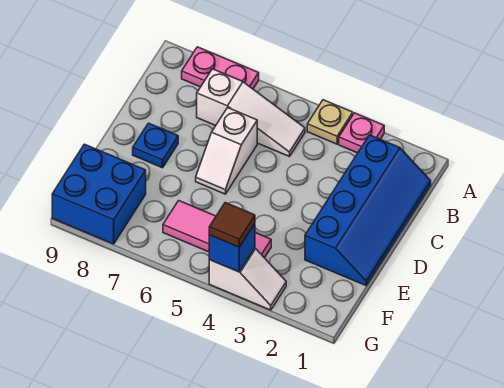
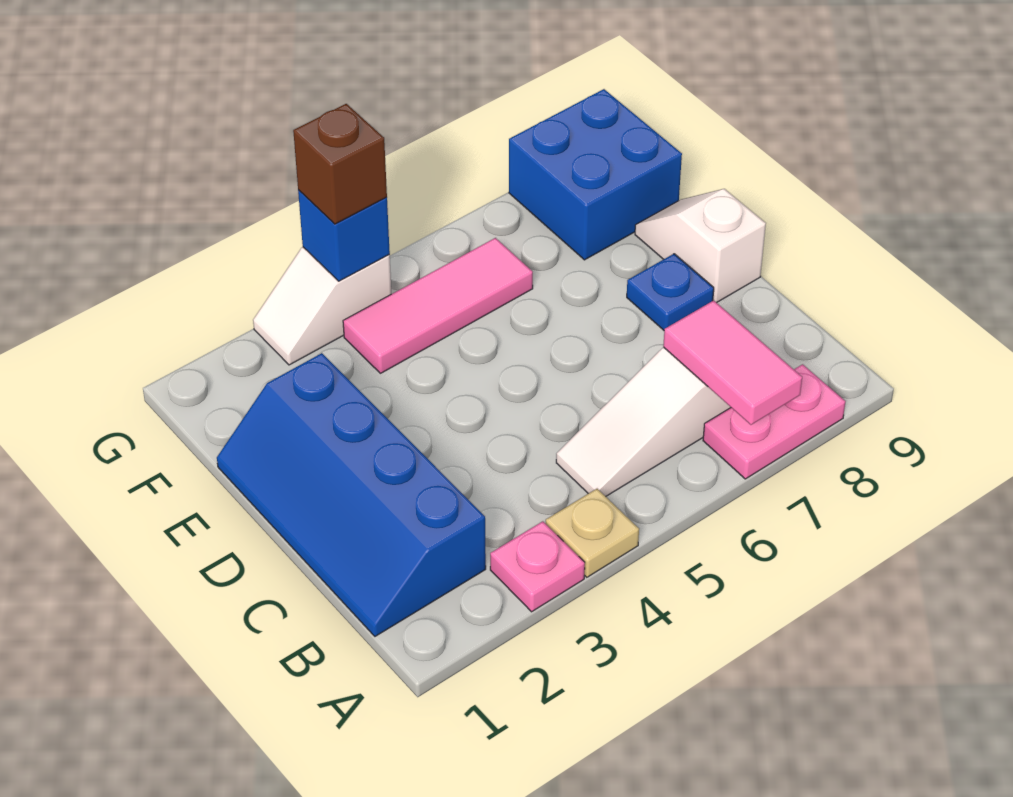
none -> pink tile A7:B7 level 2
white slope C6:D6 level 1 top C -> white slope D9:E9 level 1 top D
brown tile G4 level 3 -> brown brick G4 level 3

